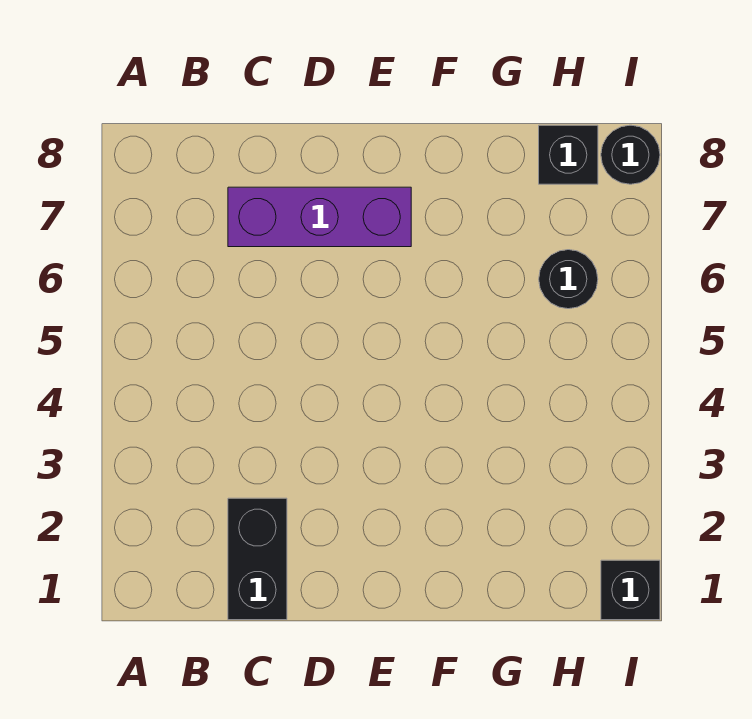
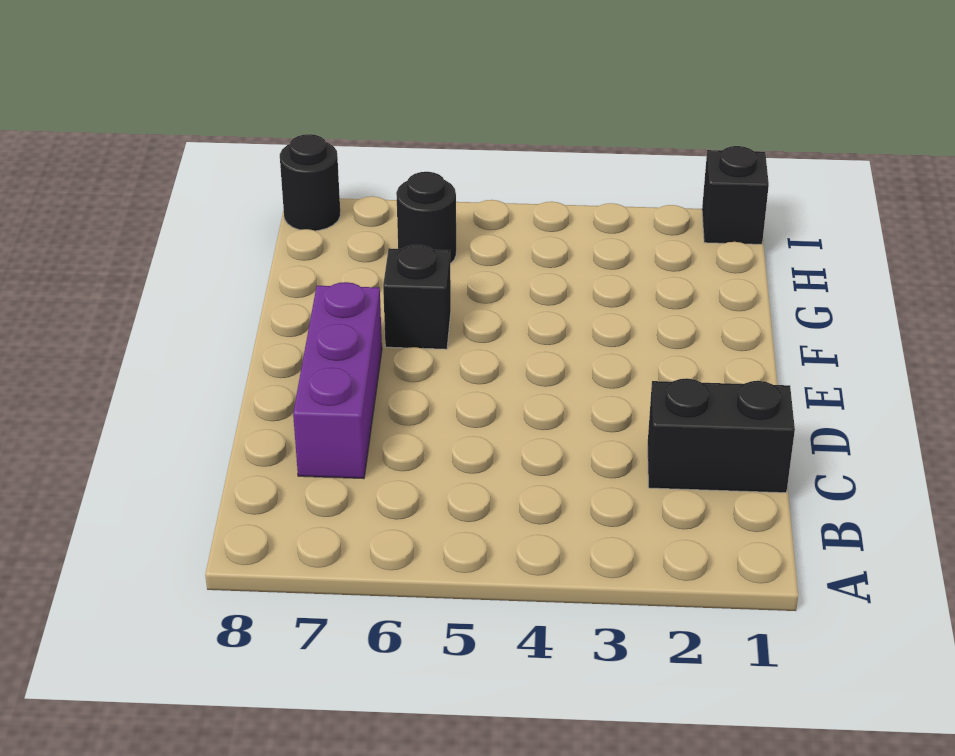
black brick H8 level 1 -> black brick F6 level 1

